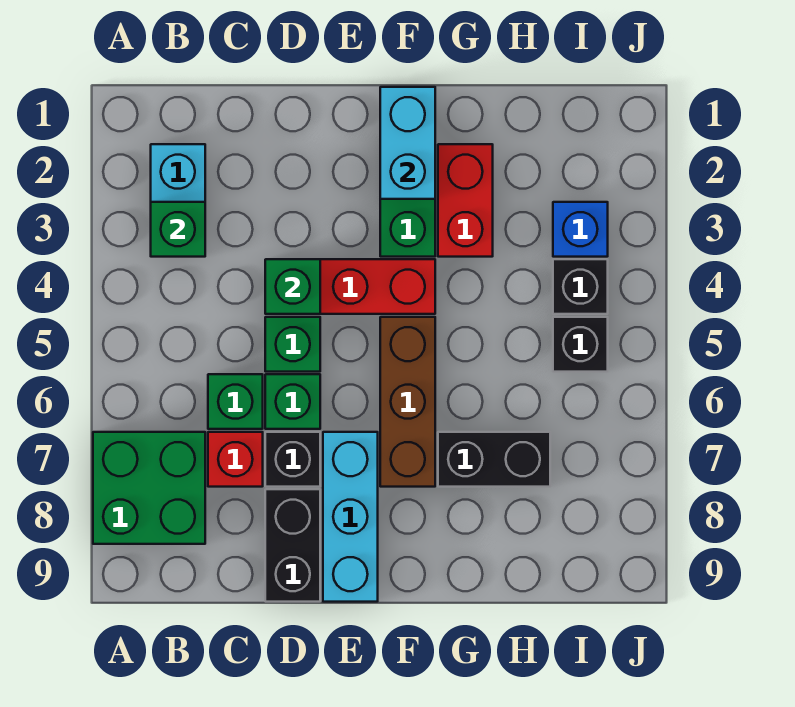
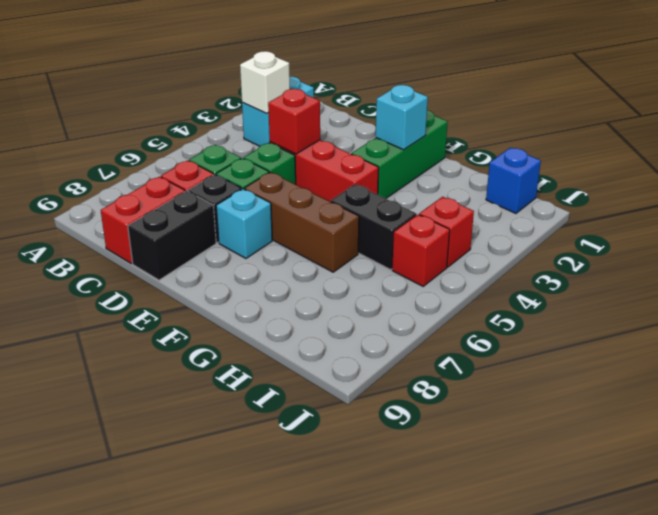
green brick A7:B8 level 1 -> none
green brick B3 level 2 -> white brick B3 level 2
green brick D4 level 2 -> red brick D4 level 2
cyan brick E7:E9 level 1 -> cyan brick E7 level 1
cyan brick F1:F2 level 2 -> cyan brick F2 level 2
brown brick F5:F7 level 1 -> brown brick E6:G6 level 1
red brick G2:G3 level 1 -> red brick C8:C9 level 1
black brick G7:H7 level 1 -> black brick G5:H5 level 1
blue brick I3 level 1 -> blue brick I1 level 1
black brick I4 level 1 -> red brick I4 level 1
black brick I5 level 1 -> red brick I5 level 1

